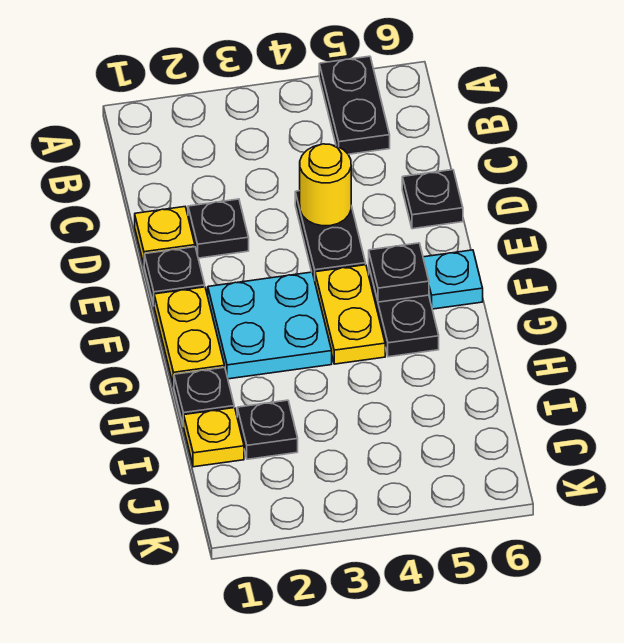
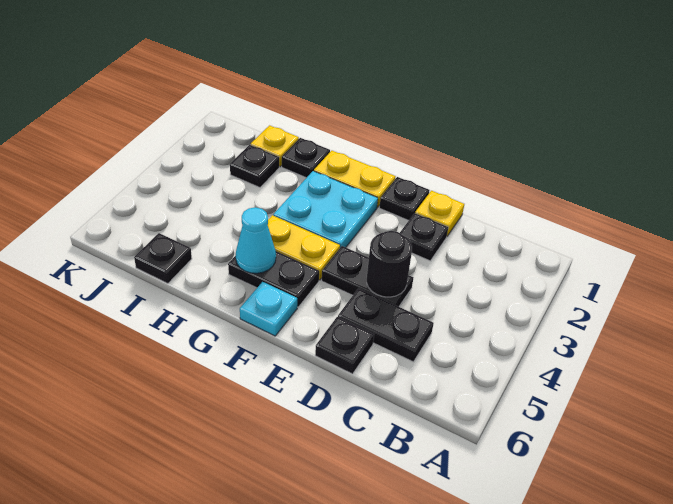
black plate A5:B5 level 1 -> black plate C5:D5 level 1
yellow round brick D4 level 2 -> black round brick D4 level 2
black plate F5 level 2 -> black plate I6 level 1
none -> cyan cone G5 level 2

